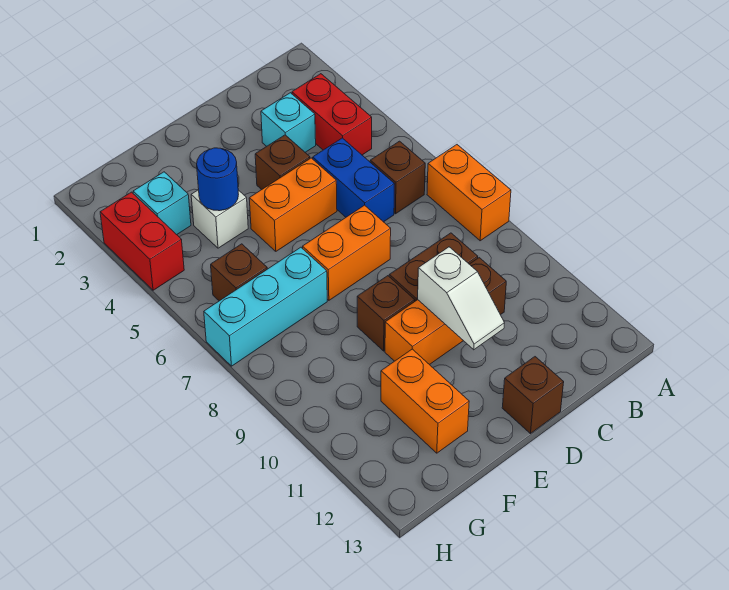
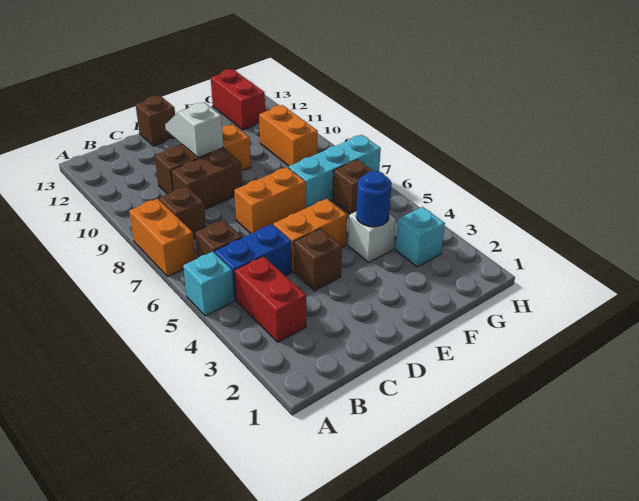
cyan brick C3 level 1 -> cyan brick A5 level 1
blue brick C5:C6 level 1 -> blue brick B5:C5 level 1
brown brick E9 level 1 -> brown brick B8 level 1
orange brick F11:F12 level 1 -> orange brick G9:G10 level 1
red brick H3:H4 level 1 -> red brick G12:G13 level 1

